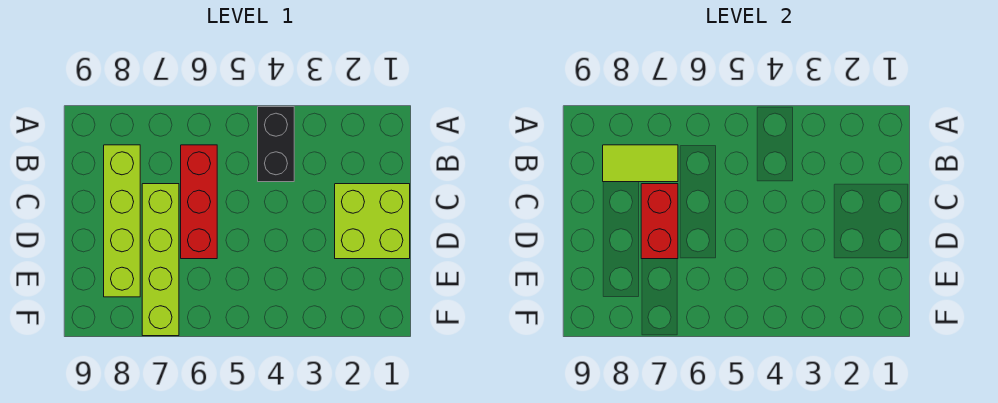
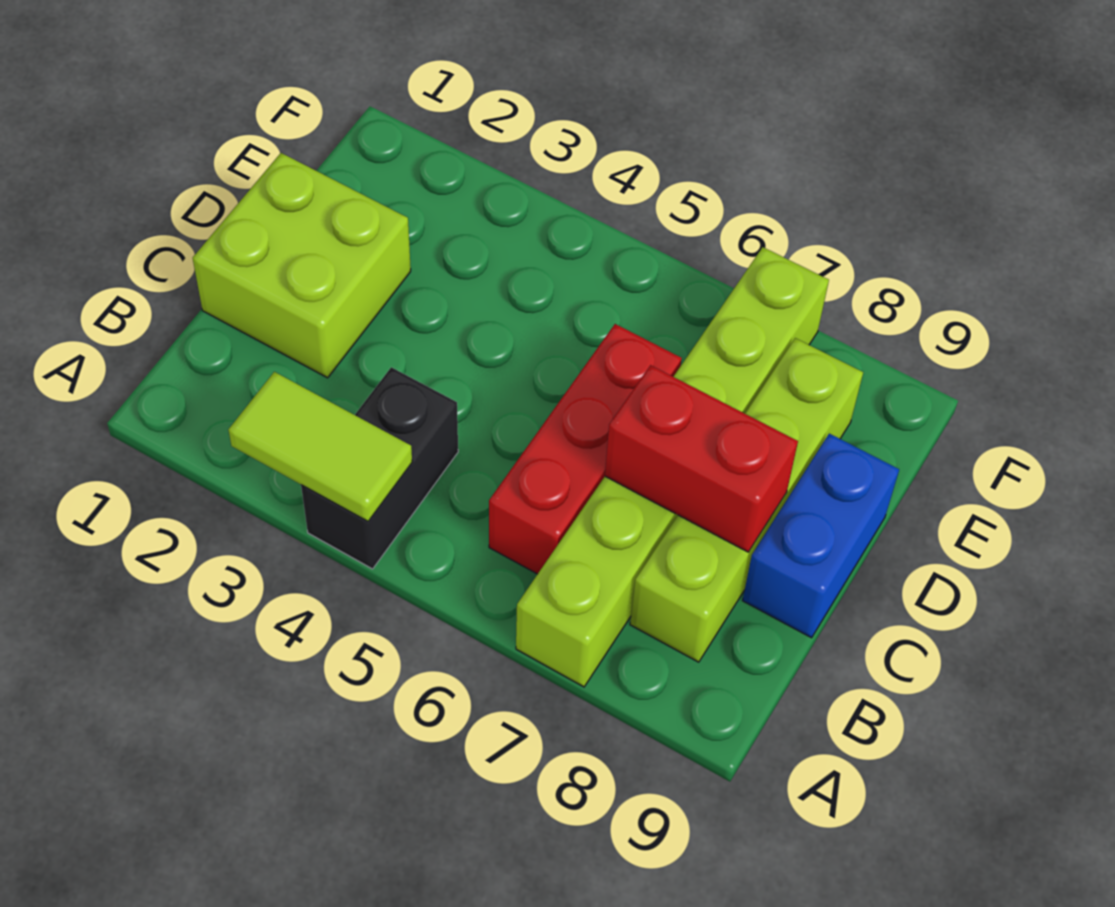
lime tile B7:B8 level 2 -> lime tile A3:A4 level 2
lime brick C7:F7 level 1 -> lime brick A7:F7 level 1
red brick C7:D7 level 2 -> red brick C7:C8 level 2
none -> blue brick C9:D9 level 1

